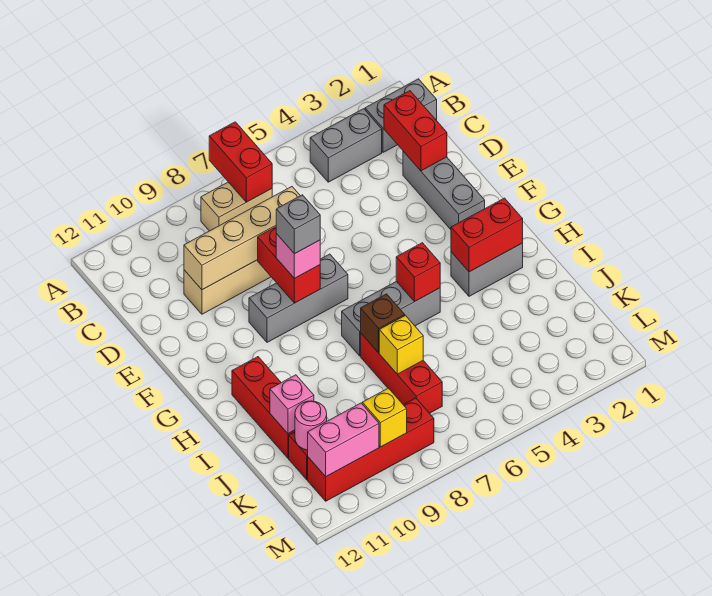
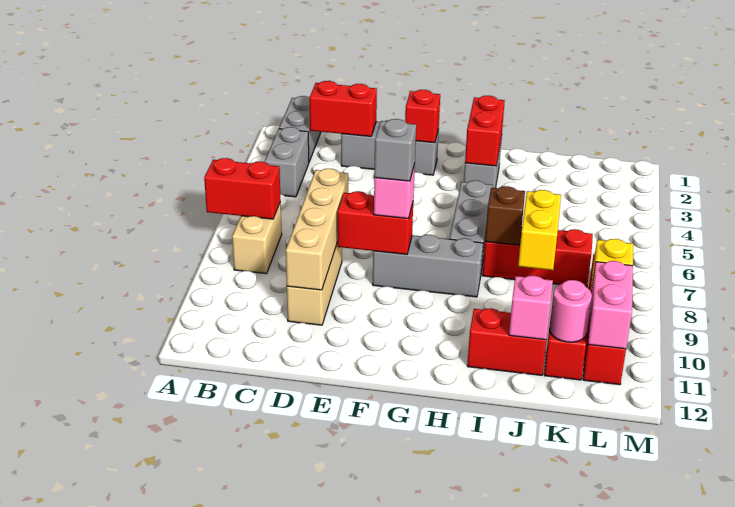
grey brick F7:F9 level 1 -> grey brick F8:H8 level 1
red brick H5 level 2 -> red brick F2 level 2
red brick H11:J11 level 1 -> red brick I11:J11 level 1
yellow brick J7 level 2 -> yellow brick J7:J8 level 2

